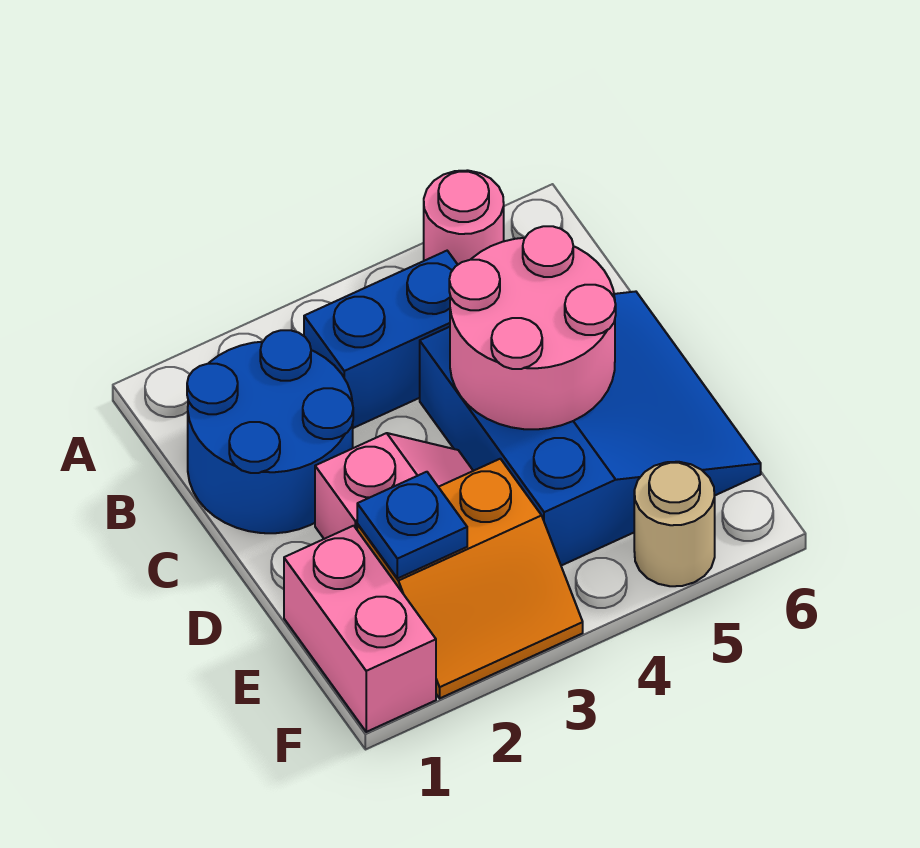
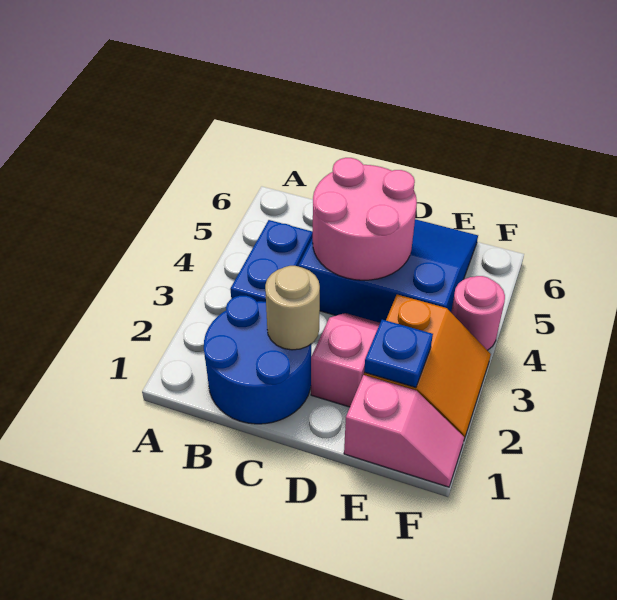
pink round brick A5 level 1 -> pink round brick F4 level 1
pink brick E1:F1 level 1 -> pink slope E1:F1 level 1 top E
tan round brick F5 level 1 -> tan round brick C2 level 2

